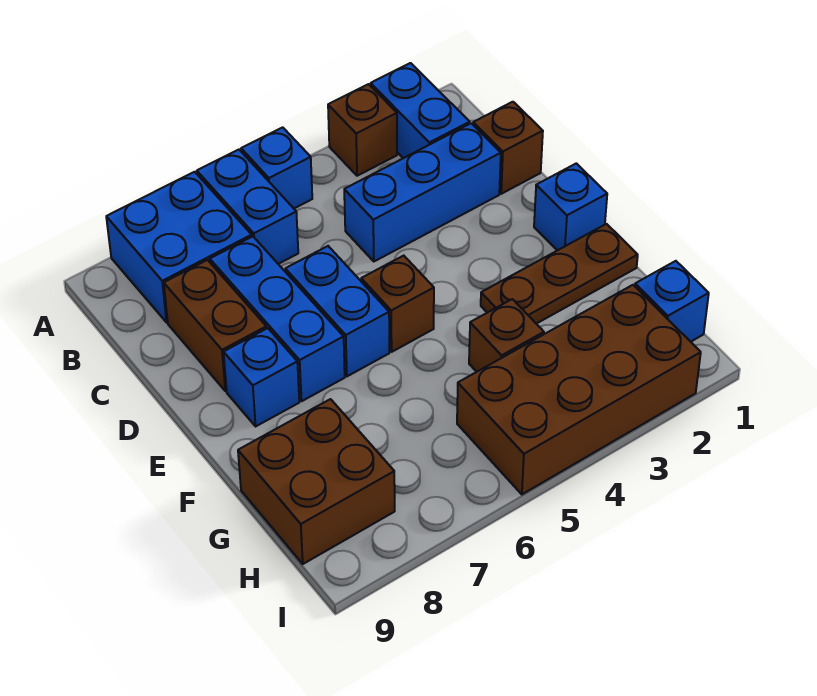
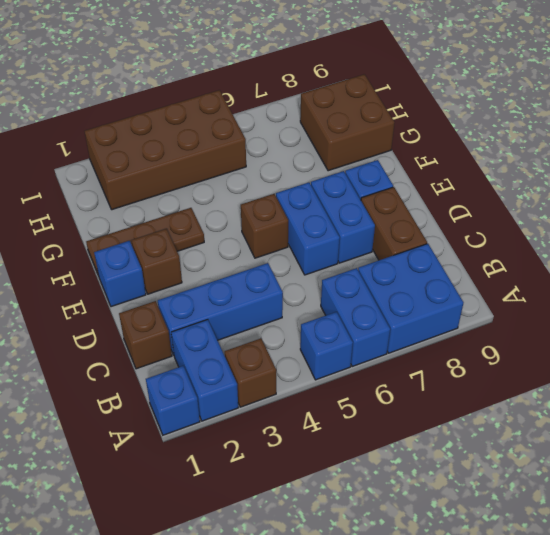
blue brick C7:E7 level 1 -> blue brick D7:E7 level 1
brown brick G4 level 1 -> brown brick E2 level 1
blue brick H1 level 1 -> blue brick A1 level 1

